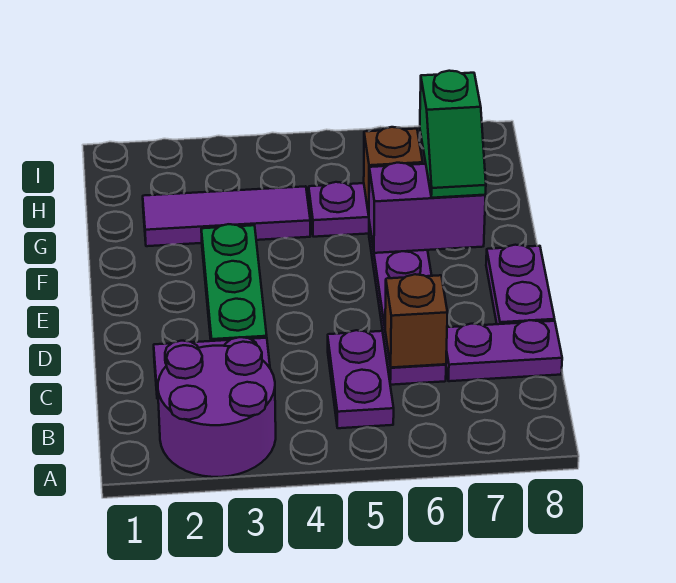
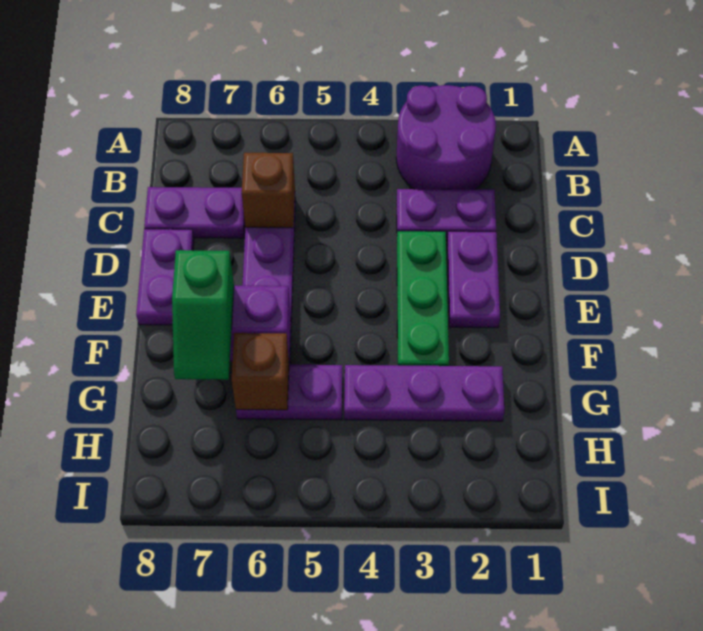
purple plate B5:C5 level 1 -> purple plate D2:E2 level 1
green slope F7:G7 level 3 top G -> green slope F7:G7 level 3 top F
purple tile G2:G4 level 1 -> purple plate G2:G4 level 1

